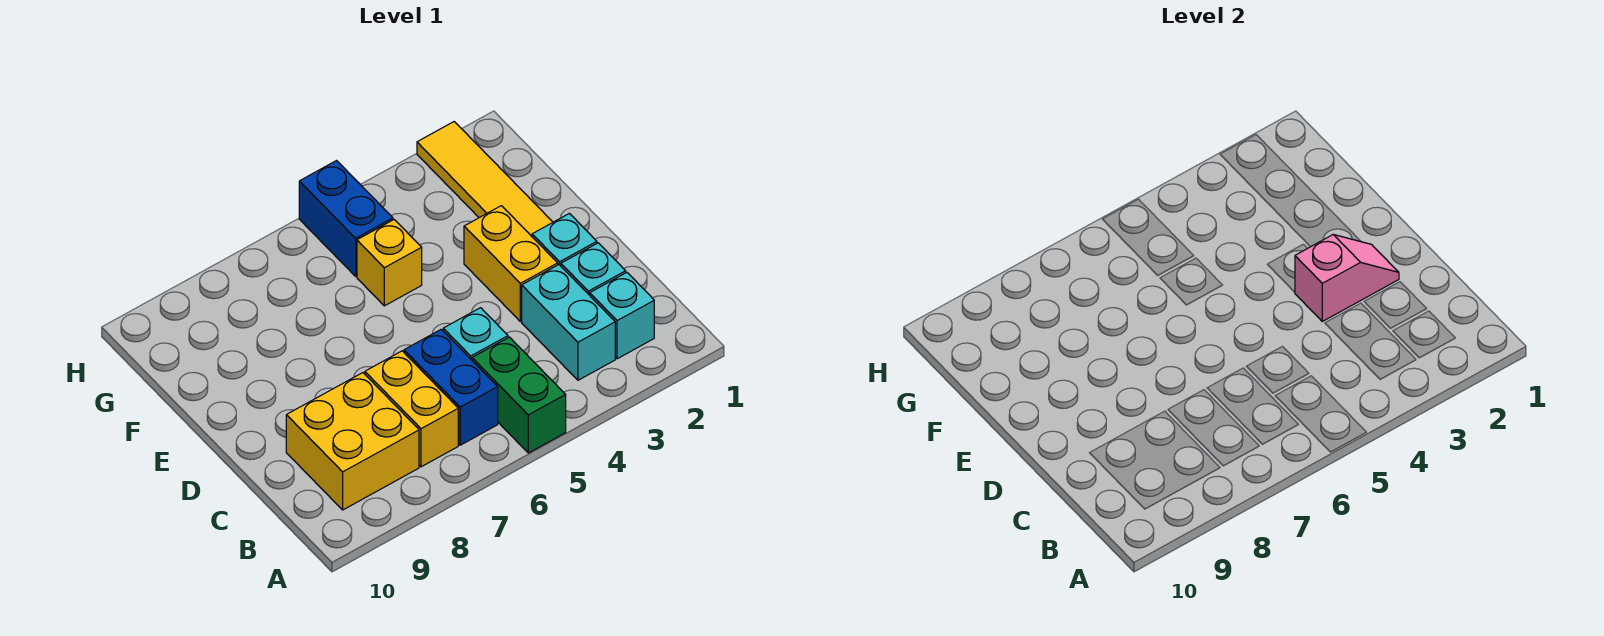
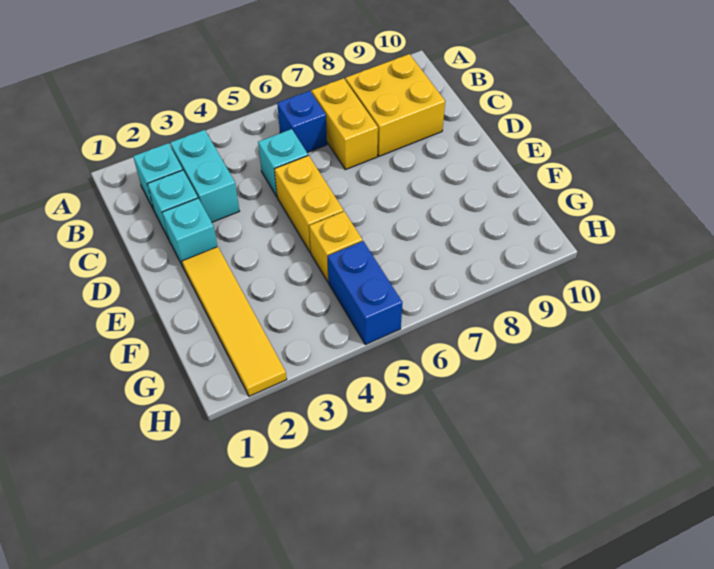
green brick A5:B5 level 1 -> none
blue brick B6:C6 level 1 -> blue brick B6 level 1
pink slope D2:D3 level 2 top 3 -> none
yellow brick D3:E3 level 1 -> yellow brick D5:E5 level 1

